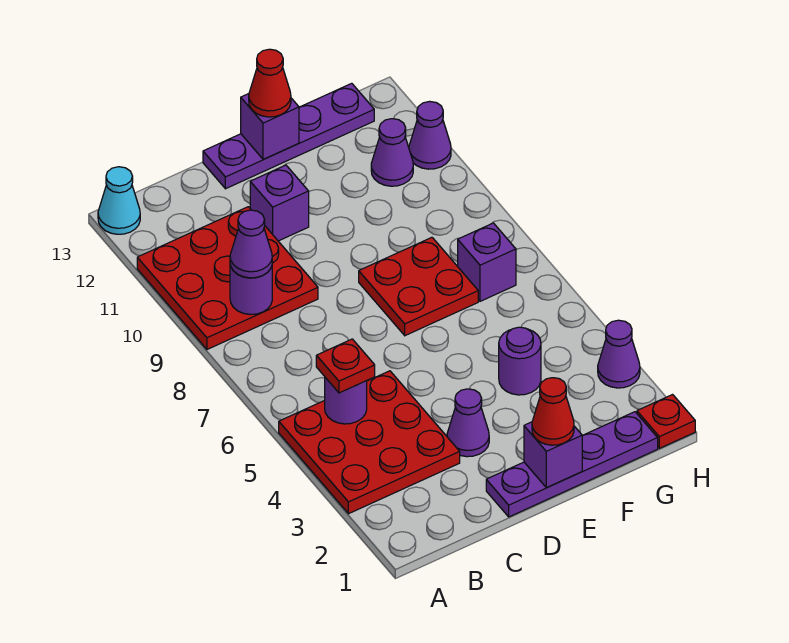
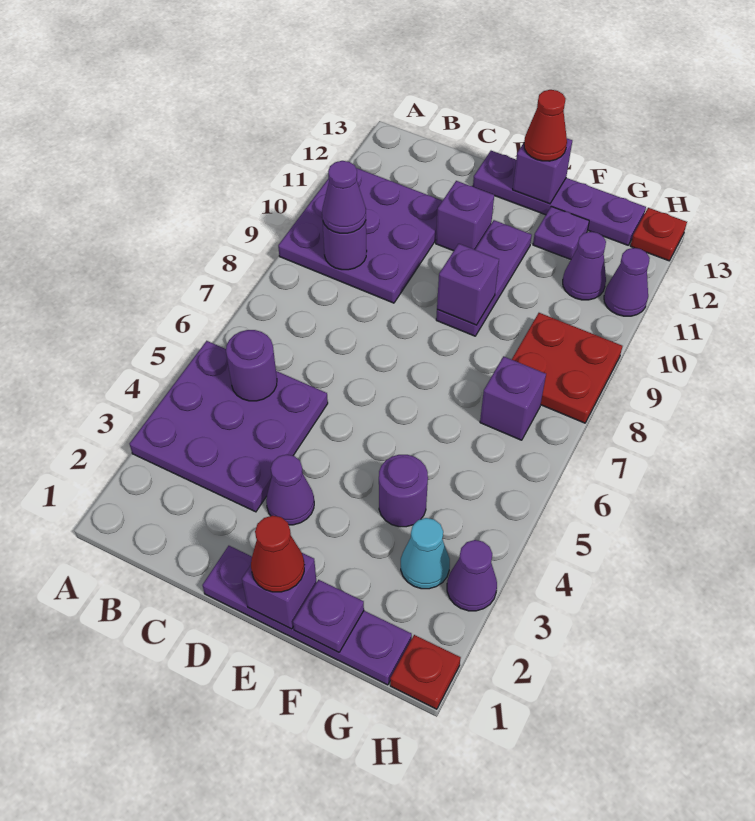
red plate A3:C5 level 1 -> purple plate A3:C5 level 1
red plate A9:C11 level 1 -> purple plate A9:C11 level 1
cyan cone A13 level 1 -> cyan cone G3 level 1
red plate B5 level 3 -> red plate H13 level 1
red plate E7:F8 level 1 -> red plate G8:H9 level 1
none -> purple plate E9:E11 level 1
none -> purple brick E9 level 2
none -> purple plate F1 level 2
none -> purple plate F12 level 1

